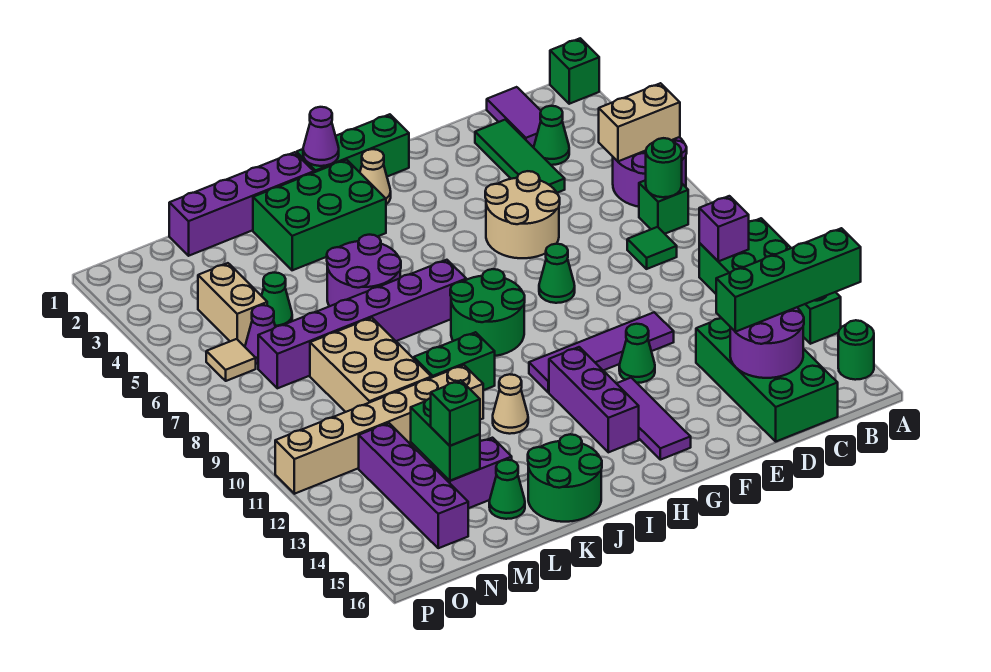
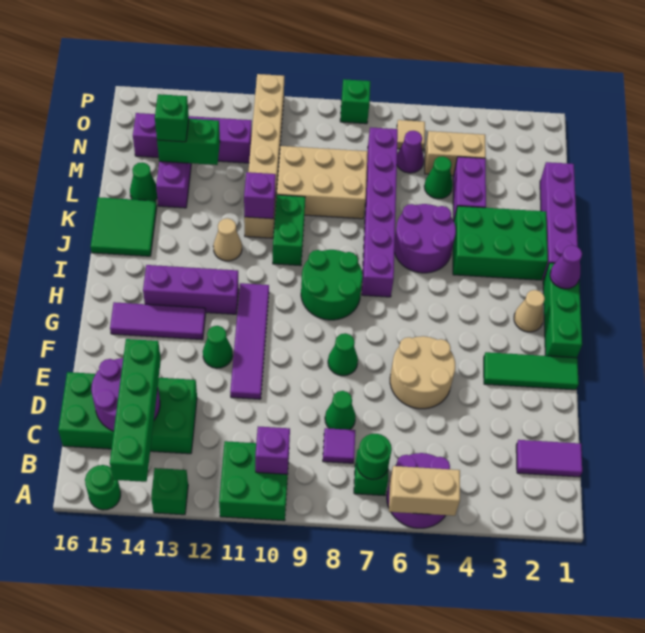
green brick A1 level 1 -> green brick P8 level 1
tan brick A5:B5 level 2 -> tan brick A5:A6 level 2
green cone C3 level 1 -> green cone D8 level 1
green tile C8 level 1 -> purple tile C8 level 1
green tile D2:D4 level 1 -> green tile F1:F3 level 1
green brick I2:K3 level 1 -> green brick J2:K4 level 1
green round brick J15:K16 level 1 -> green tile J15:K16 level 1
none -> purple brick K11 level 2
none -> purple brick L4:M4 level 1

